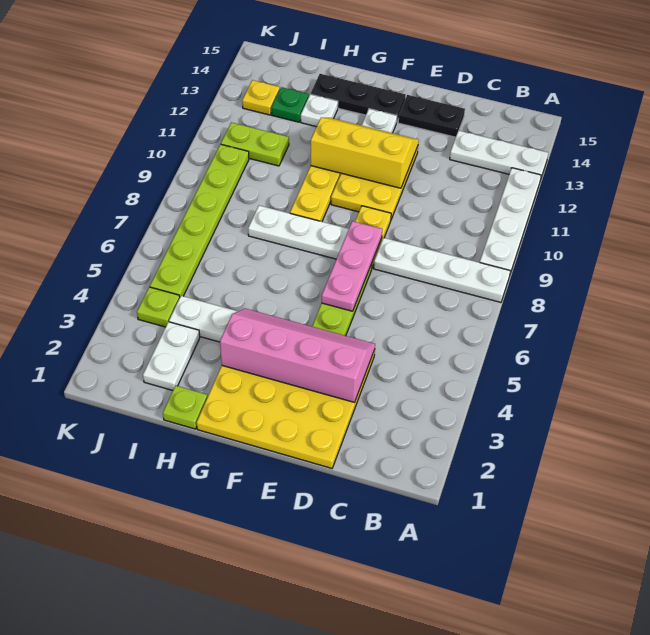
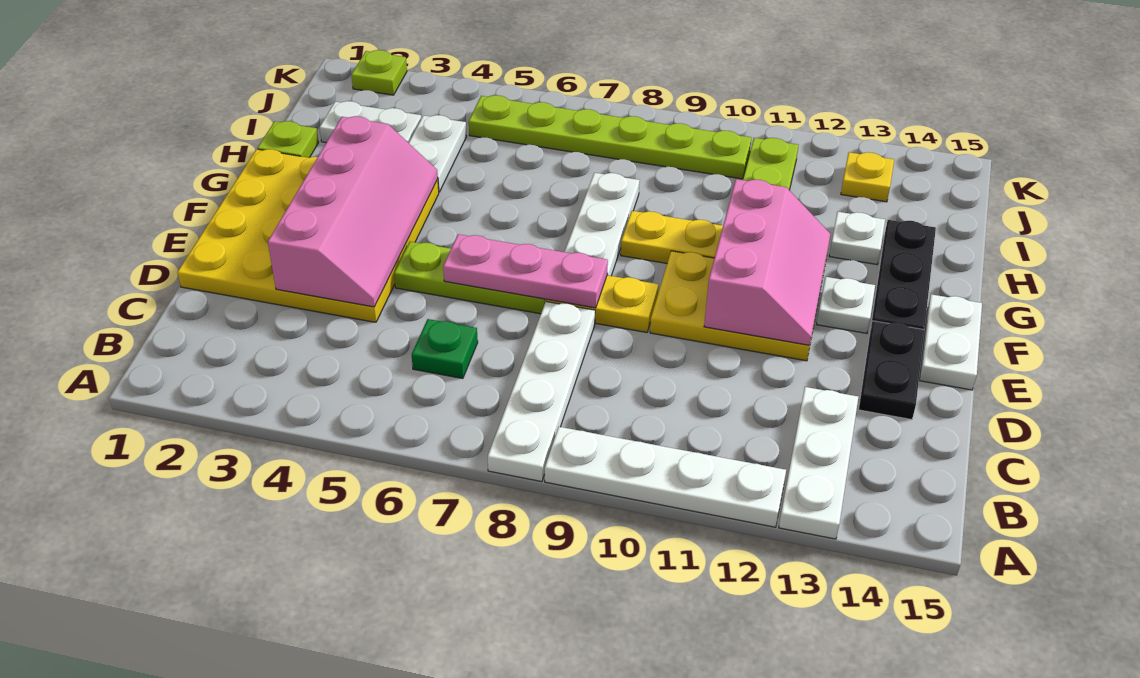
yellow slope E11:G12 level 2 top 11 -> pink slope E11:G12 level 2 top 11
none -> white plate E15:F15 level 1
green plate I13 level 1 -> green plate C6 level 1
lime plate J4 level 1 -> lime plate K2 level 1

